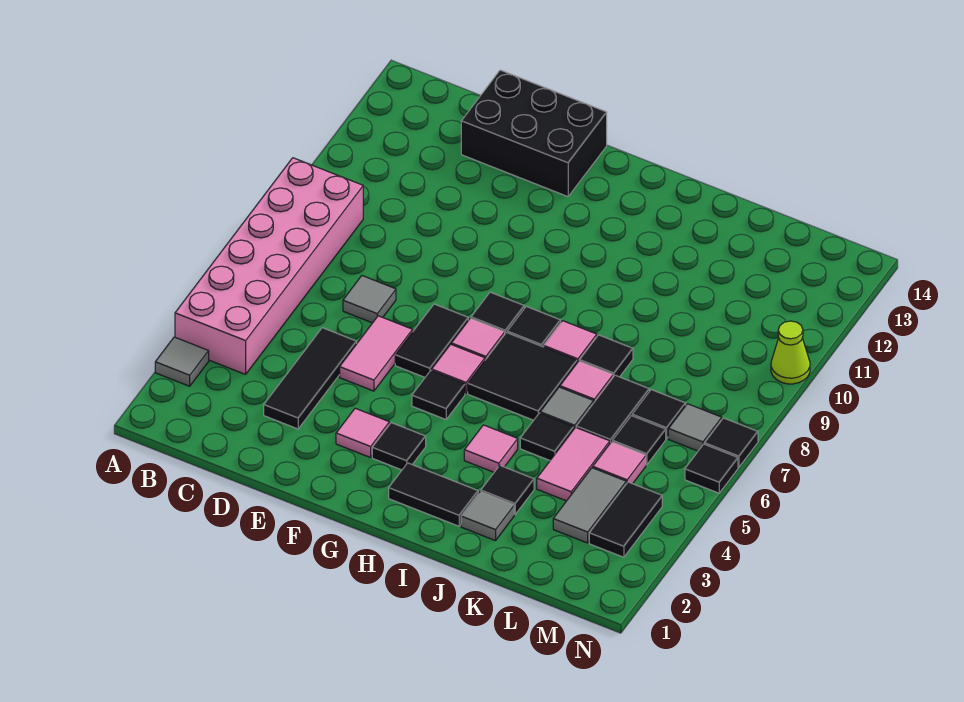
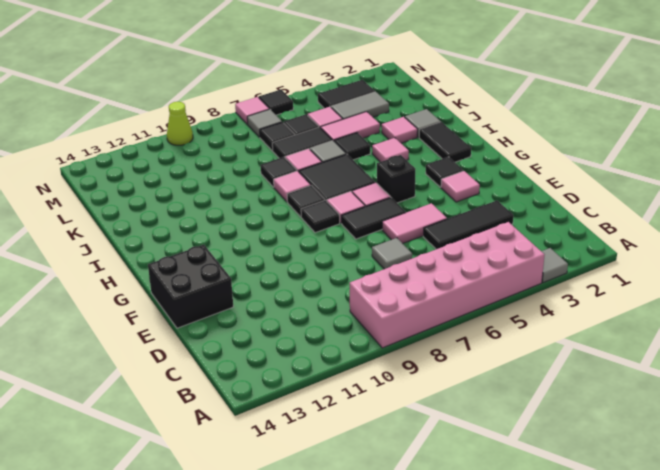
black brick D13:F14 level 1 -> black brick E13:F14 level 1
black tile G5 level 1 -> black brick G5 level 1
black tile J3 level 1 -> pink tile J3 level 1
black tile N7 level 1 -> pink tile N7 level 1

